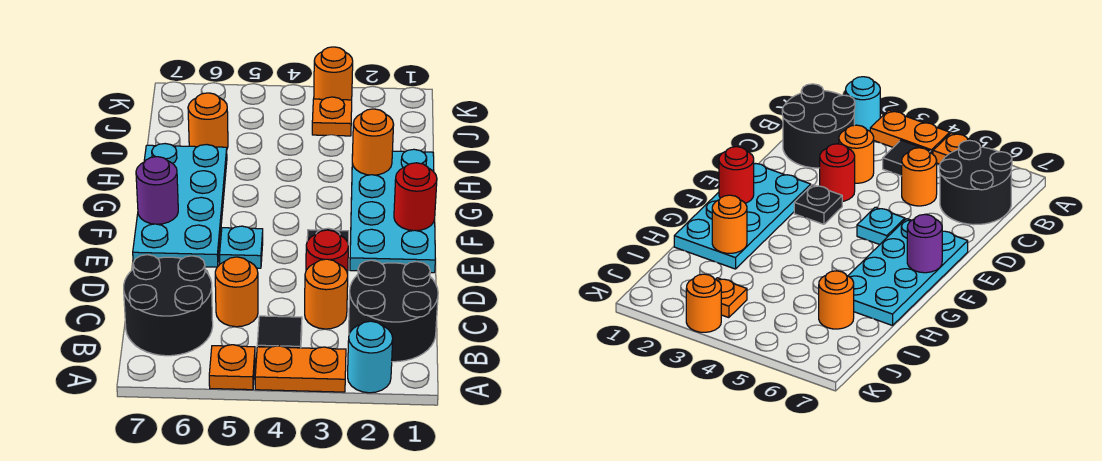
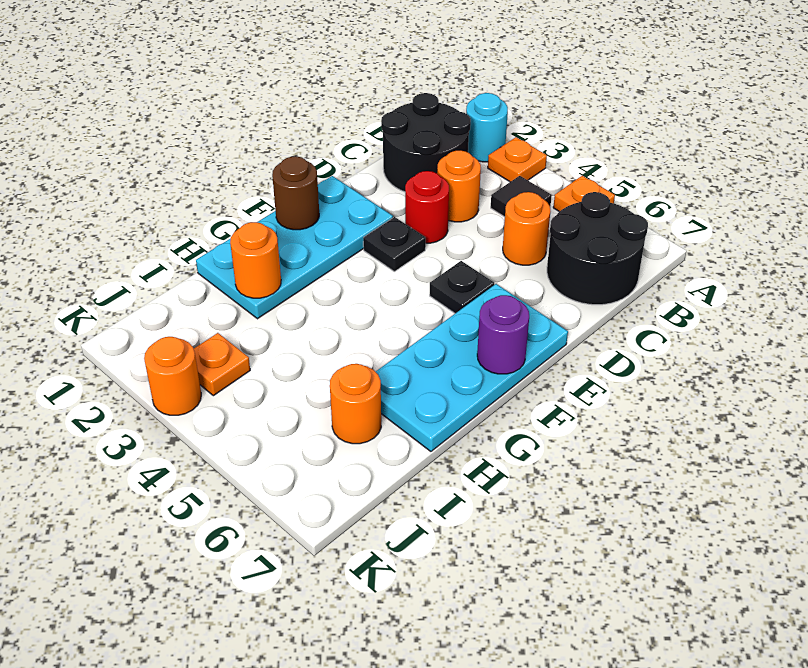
orange plate A3:A4 level 1 -> orange plate A3 level 1
cyan plate E5 level 1 -> black plate E5 level 1
red round brick F1 level 2 -> brown round brick F1 level 2

